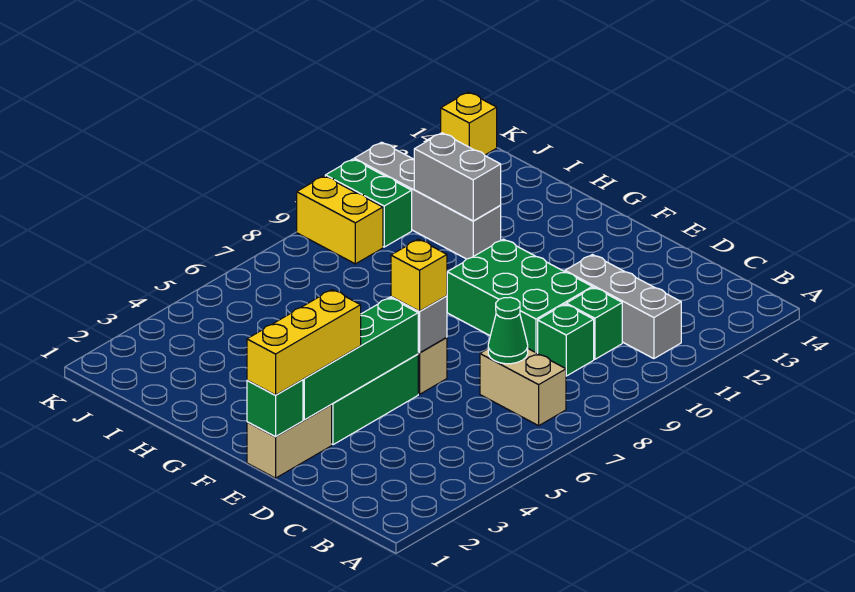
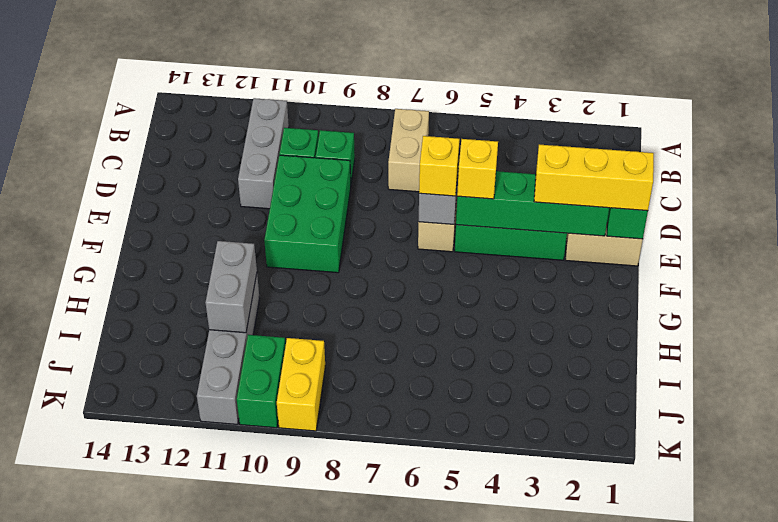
green cone C7 level 2 -> none
yellow brick K14 level 1 -> yellow brick E5 level 3

